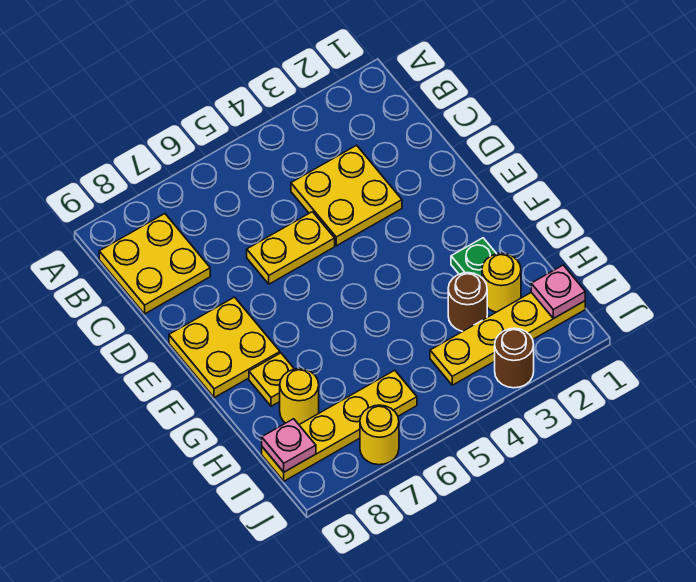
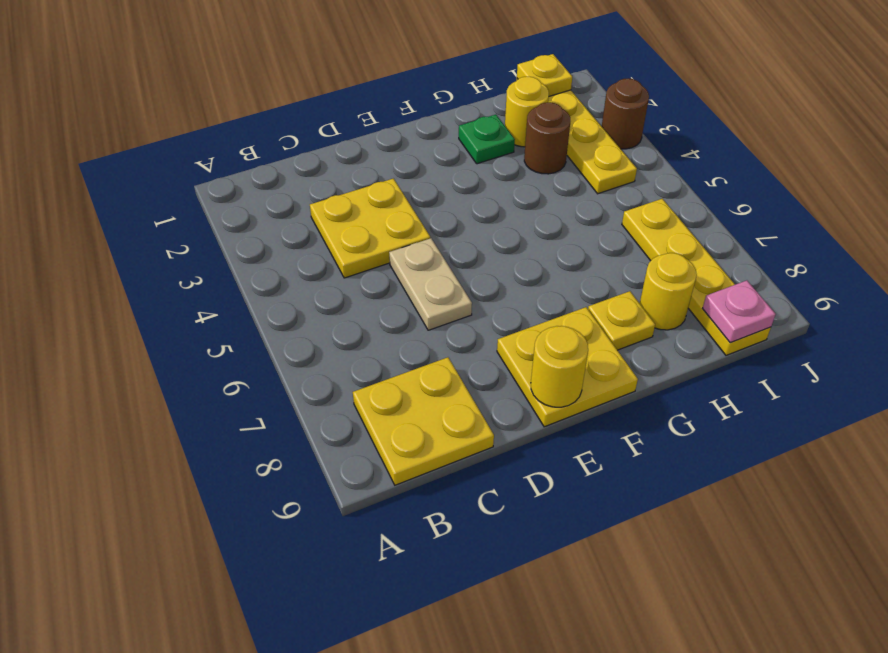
yellow plate D5:D6 level 1 -> tan plate D5:D6 level 1
pink plate I1 level 2 -> yellow plate I1 level 2
yellow round brick J7 level 1 -> yellow round brick E9 level 2

